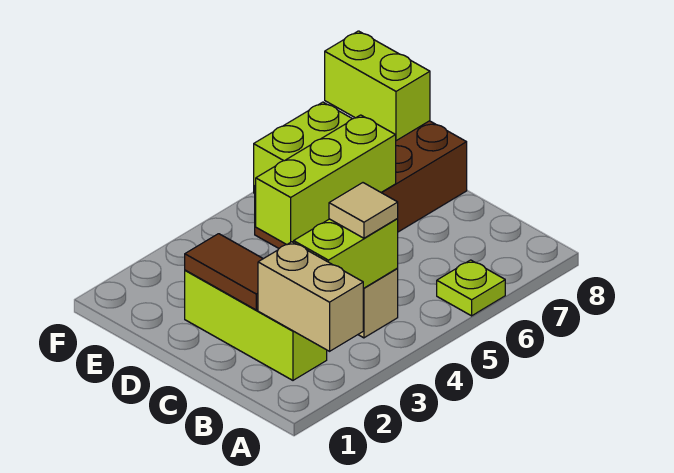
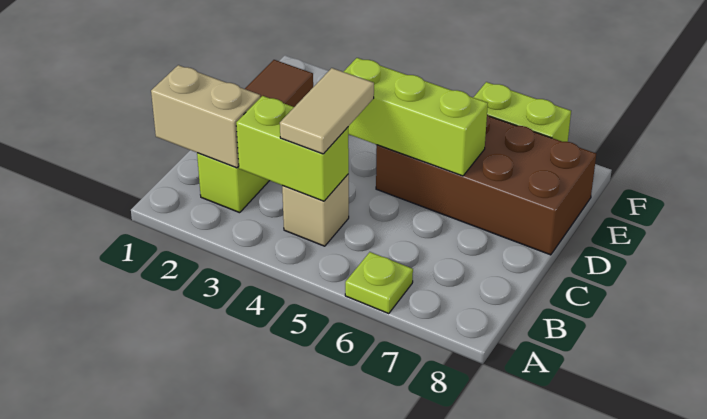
tan brick A2:B2 level 2 -> tan brick B1:B2 level 2
tan tile B4 level 3 -> tan tile B4:C4 level 3
lime brick E8:F8 level 2 -> none

